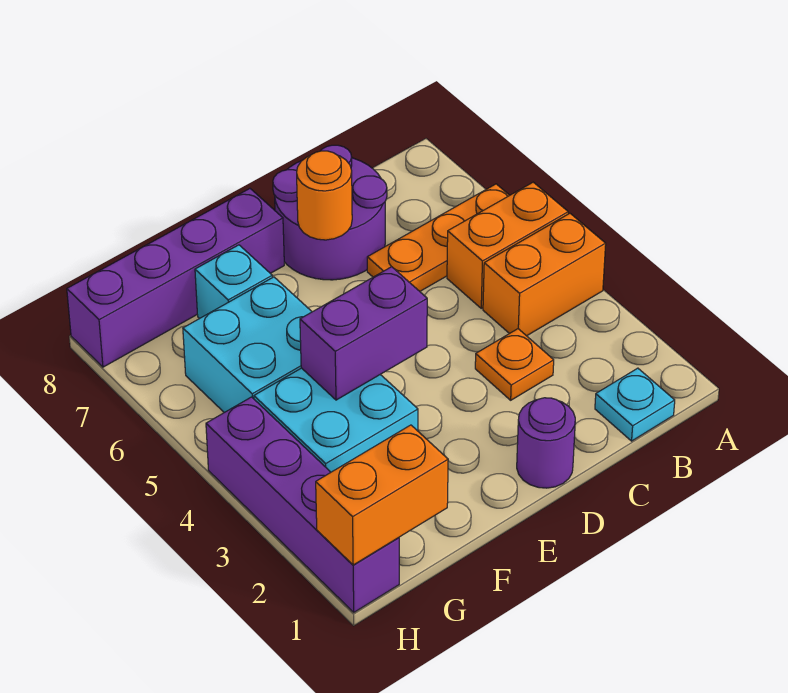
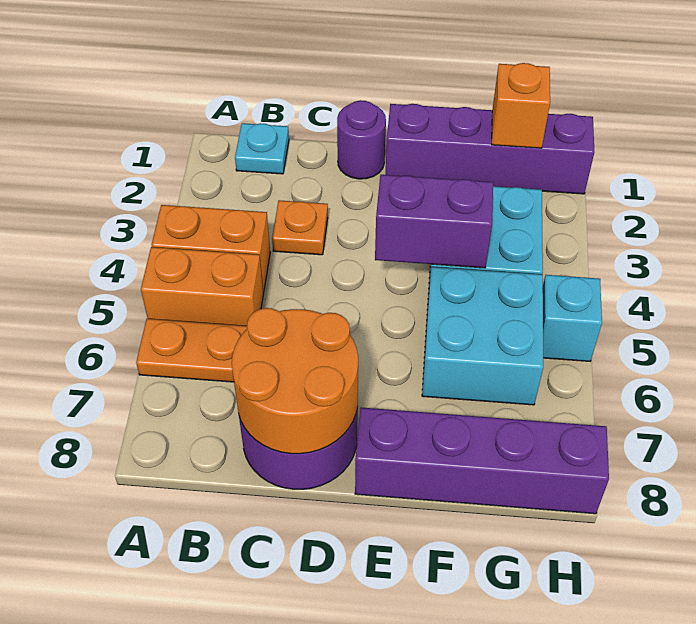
orange round brick D7 level 2 -> orange round brick C7:D8 level 2
cyan brick F7 level 1 -> cyan brick H5 level 1
orange brick G1:H1 level 2 -> orange brick G1 level 2
purple brick H1:H4 level 1 -> purple brick E1:H1 level 1

